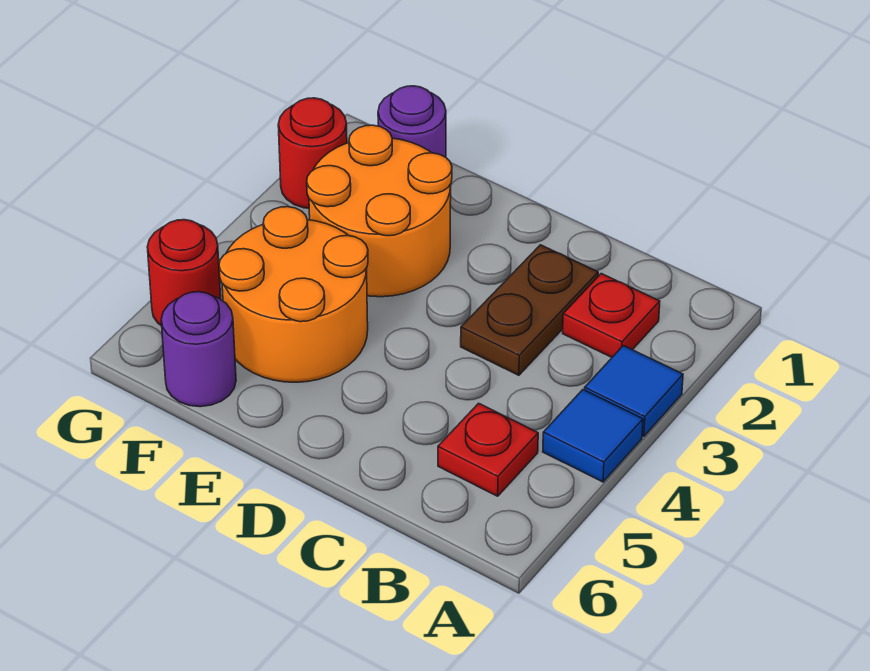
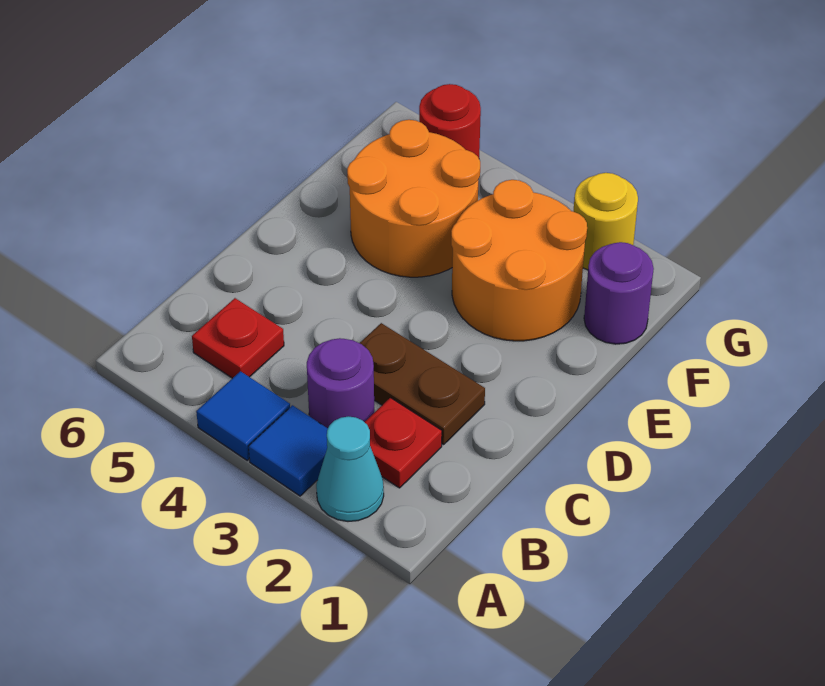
none -> cyan cone A2 level 1
purple round brick F6 level 1 -> purple round brick B3 level 1
red round brick G2 level 1 -> yellow round brick G2 level 1

